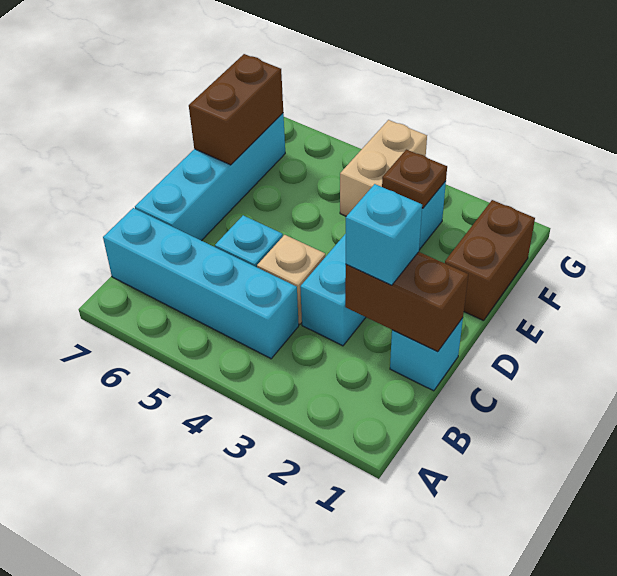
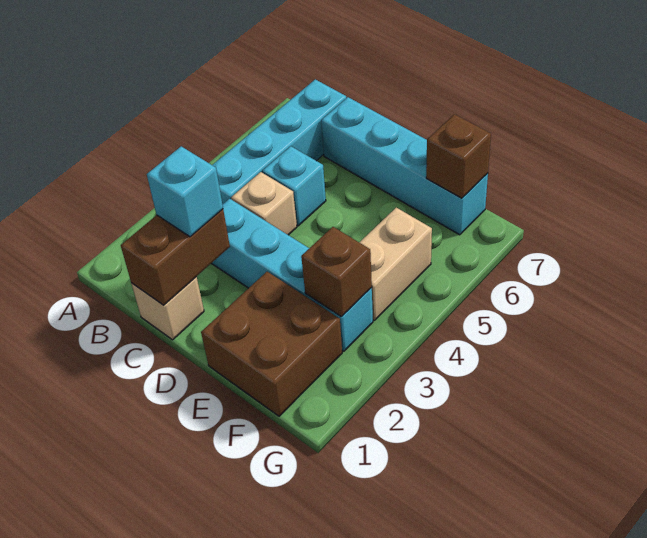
cyan brick C1 level 1 -> tan brick C1 level 1
brown brick E1:F1 level 1 -> brown brick E1:F2 level 1
brown brick E7:F7 level 2 -> brown brick F7 level 2
brown plate F3 level 2 -> brown brick F3 level 2
tan brick F4:G4 level 1 -> tan brick F4:F5 level 1

